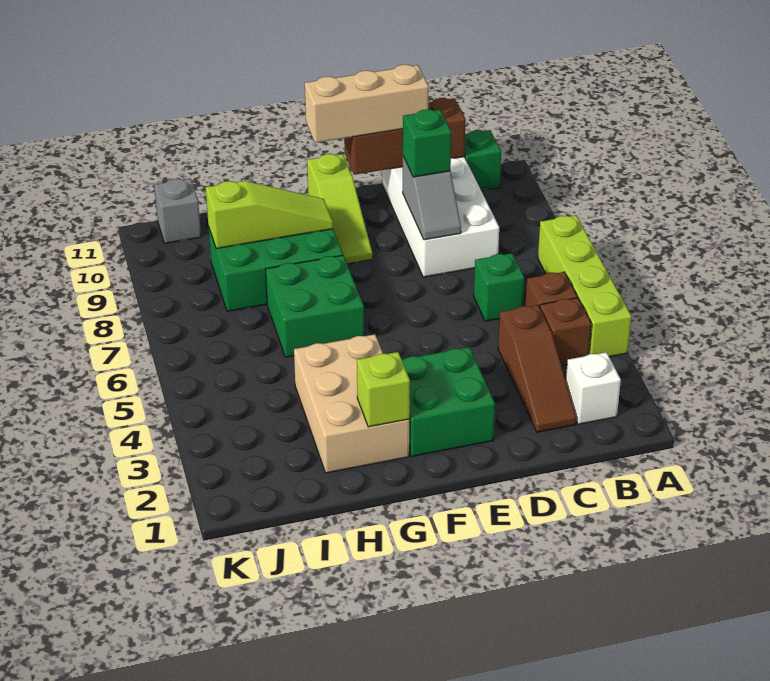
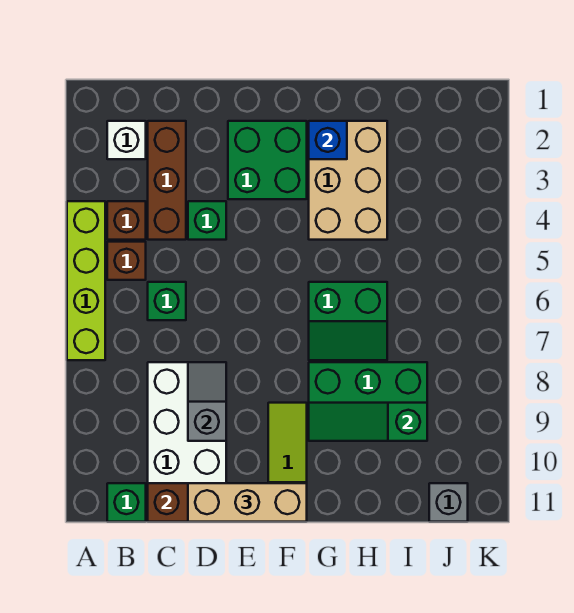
brown slope C2:C4 level 1 top 4 -> brown brick C2:C4 level 1
green brick D9 level 3 -> green brick D4 level 1
lime brick G2 level 2 -> blue brick G2 level 2
green brick G6:H7 level 1 -> green slope G6:H7 level 1 top 6
lime slope G9:I9 level 2 top I -> green slope G9:I9 level 2 top I

